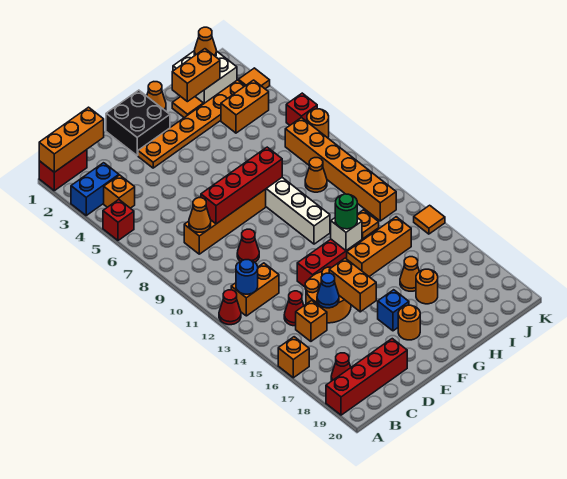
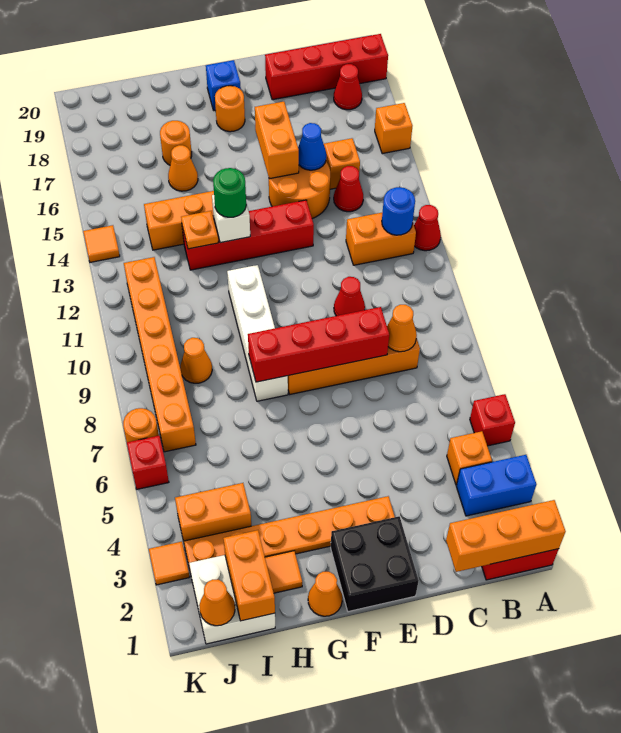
blue brick F17 level 1 -> blue brick F19 level 1
orange brick H2:I2 level 2 -> orange brick I1:I2 level 2

